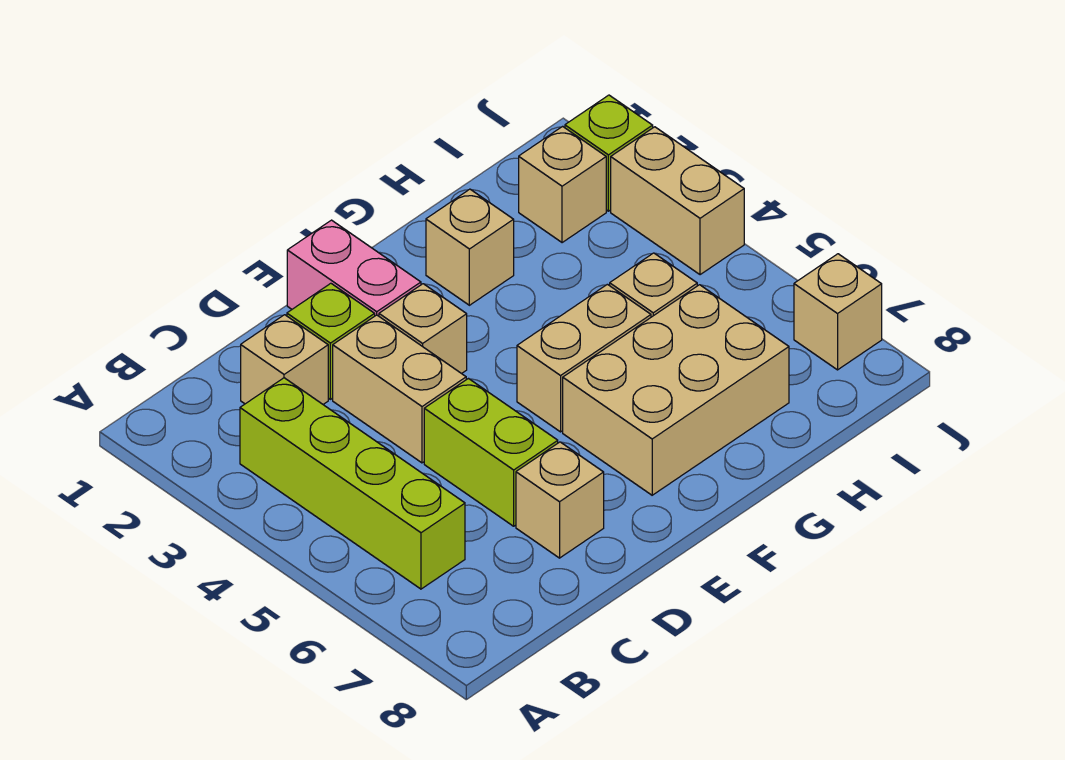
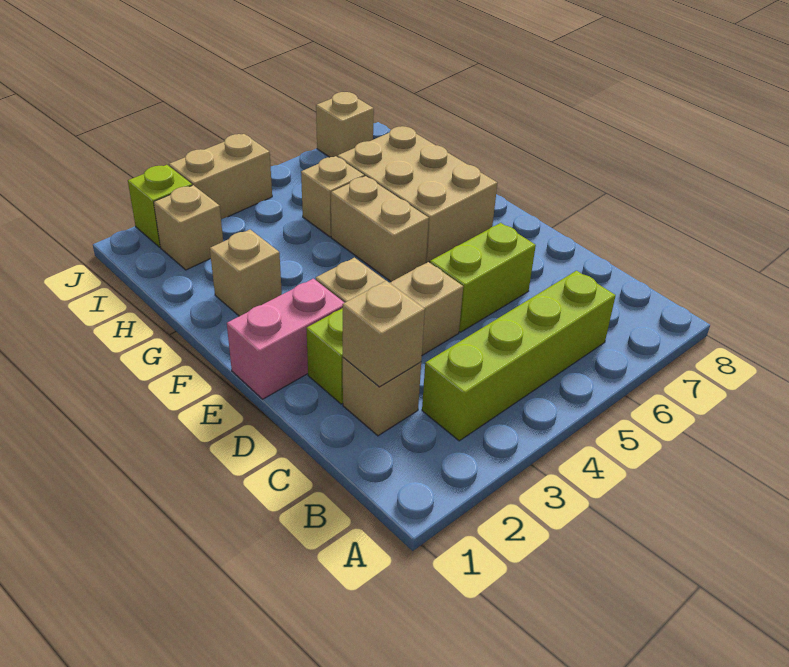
tan brick D7 level 1 -> tan brick C2 level 2

